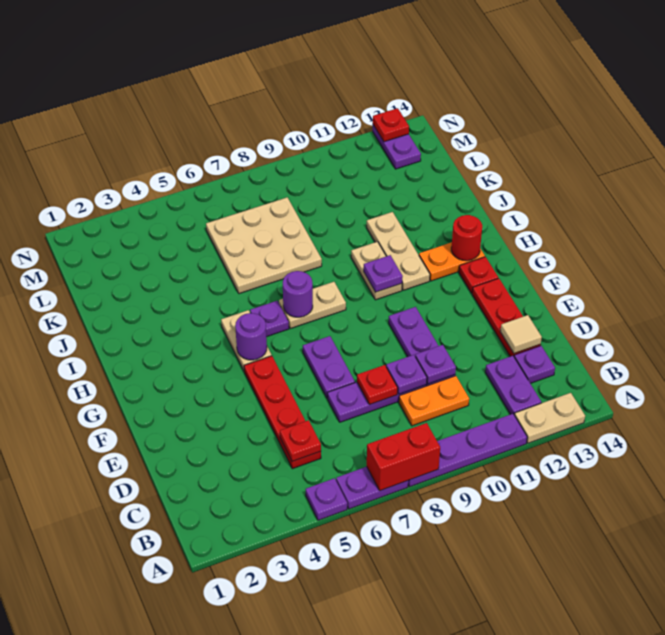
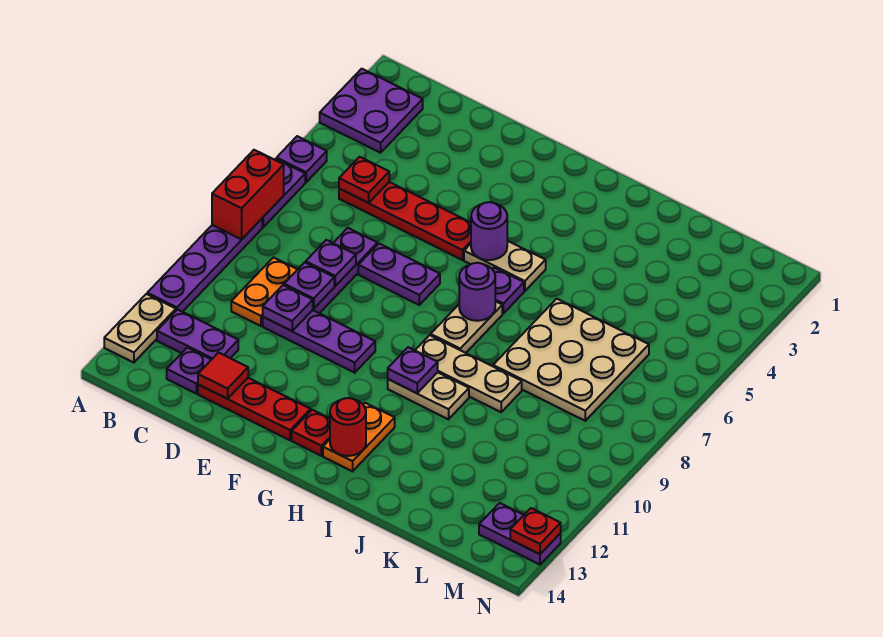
none -> purple plate A2:B3 level 1
red plate D8 level 2 -> purple plate D8 level 2
tan tile D13 level 2 -> red tile D13 level 2
tan plate H11:J11 level 1 -> tan plate H9:J9 level 1

